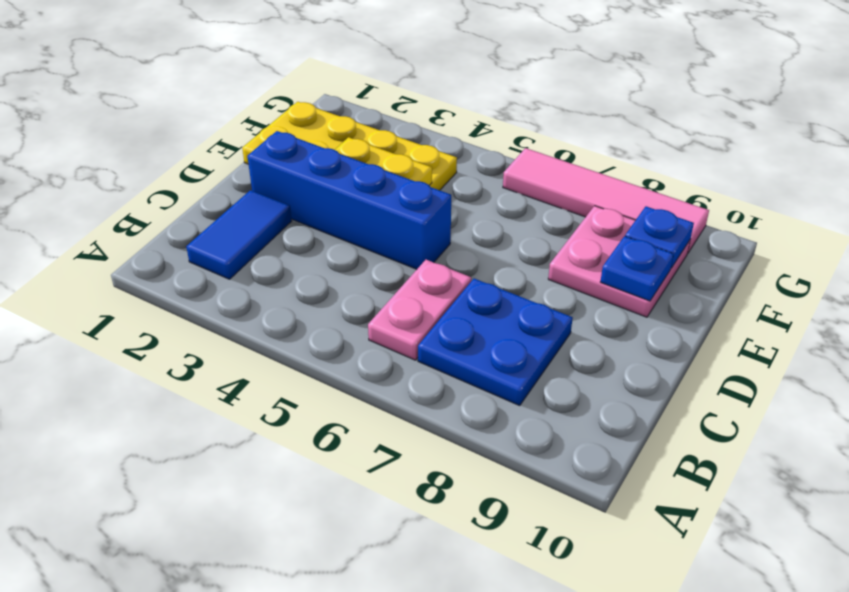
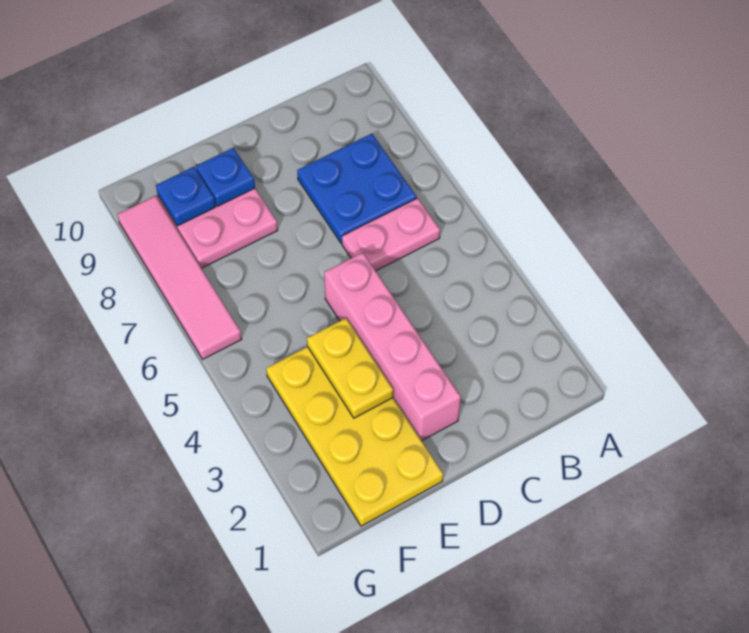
blue tile B2:C2 level 1 -> none
blue brick D2:D5 level 1 -> pink brick D2:D5 level 1

